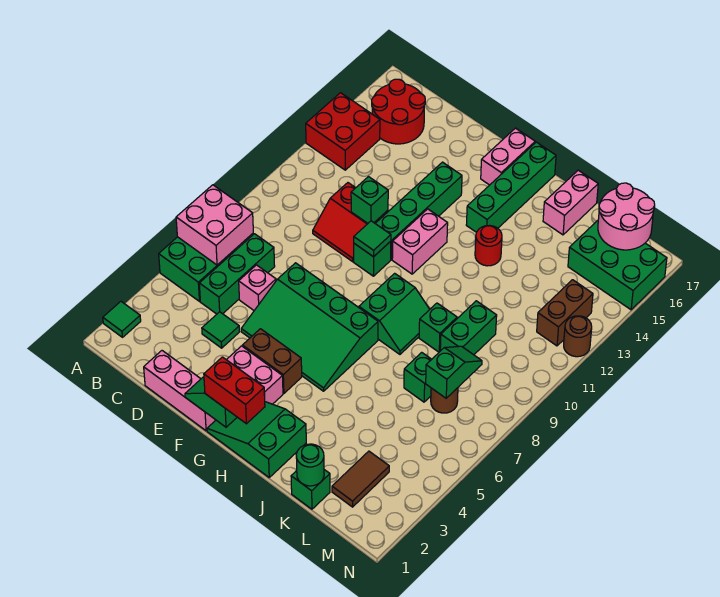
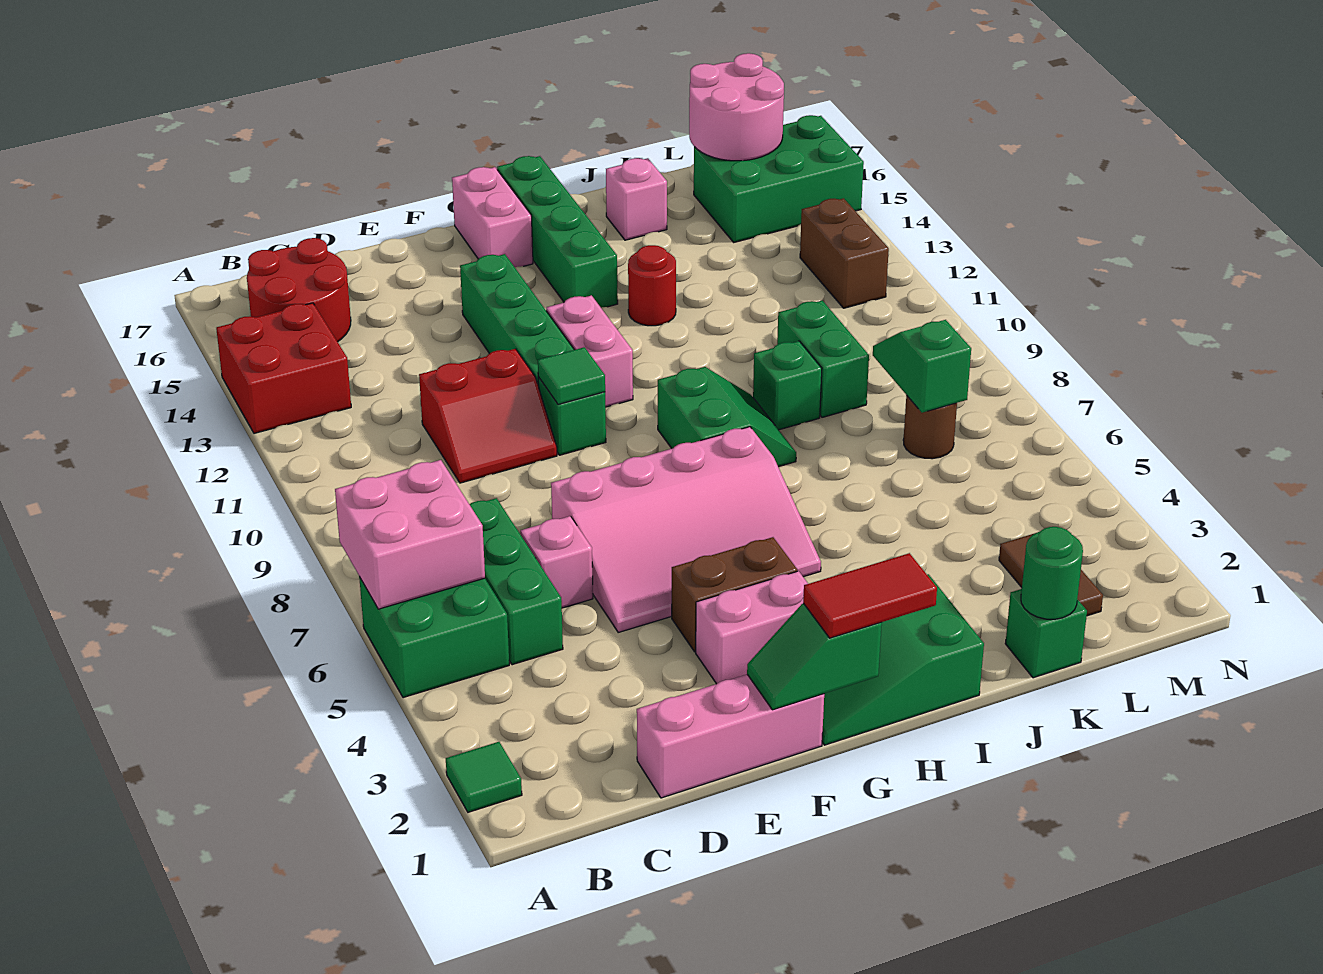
green tile D4 level 1 -> none
green slope E5:H7 level 1 top 7 -> pink slope E5:H7 level 1 top 7
green brick E11 level 2 -> none
red brick G1:H1 level 3 -> red tile G1:H1 level 3
pink brick J16:J17 level 1 -> pink brick J16 level 1
green brick K7 level 1 -> none
brown round brick N12 level 1 -> none

